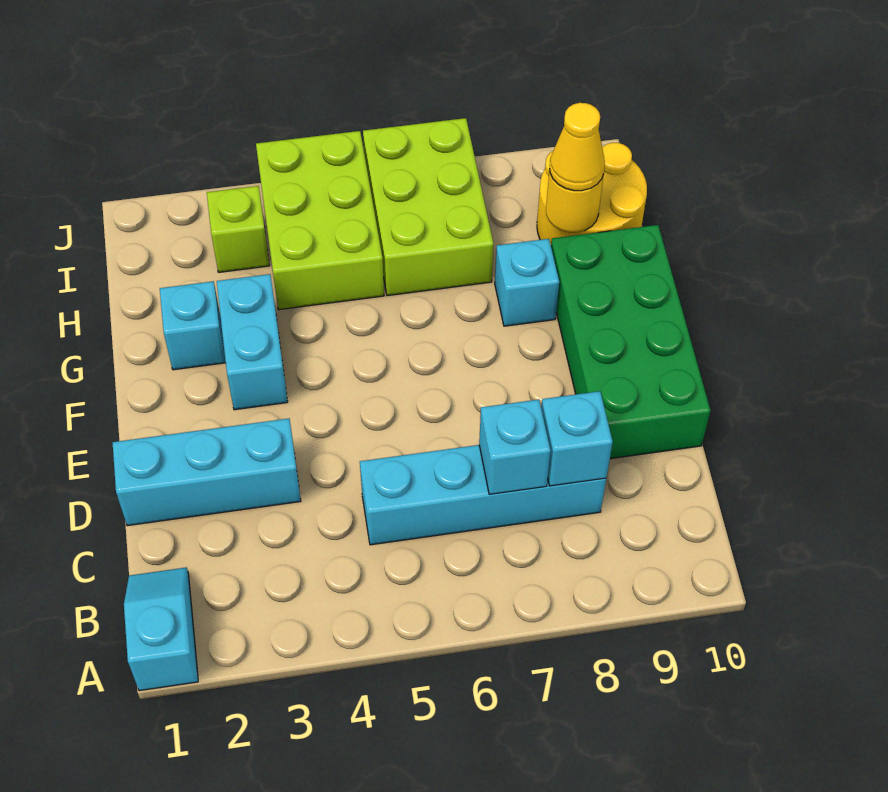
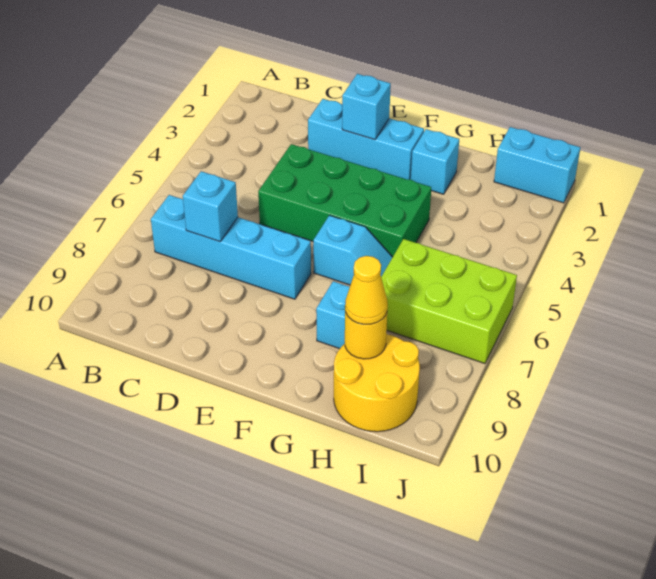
cyan slope A1:B1 level 1 top A -> cyan slope F6:G6 level 1 top F
cyan brick C5:C8 level 1 -> cyan brick B7:E7 level 1
cyan brick C8 level 2 -> cyan brick E2 level 2
cyan brick D1:D3 level 1 -> cyan brick D2:F2 level 1
green brick D9:G10 level 1 -> green brick D4:G5 level 1
cyan brick F3:G3 level 1 -> cyan brick I1:J1 level 1
lime brick H4:J5 level 1 -> none
lime brick I3 level 1 -> none

